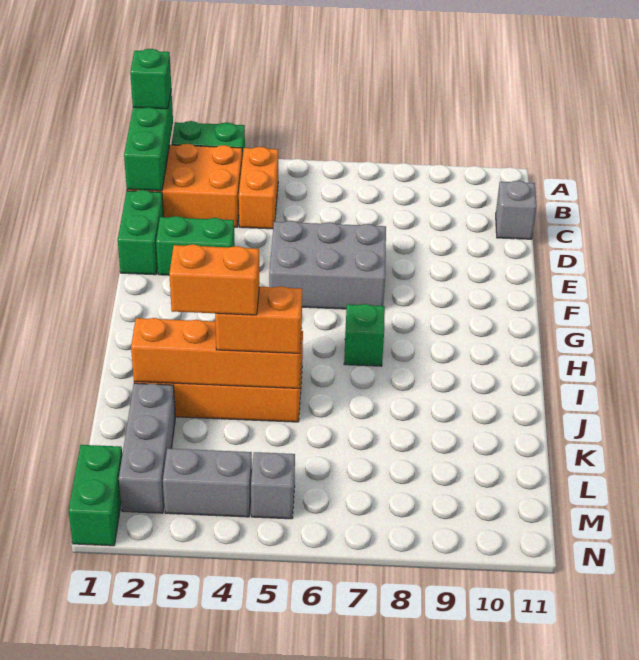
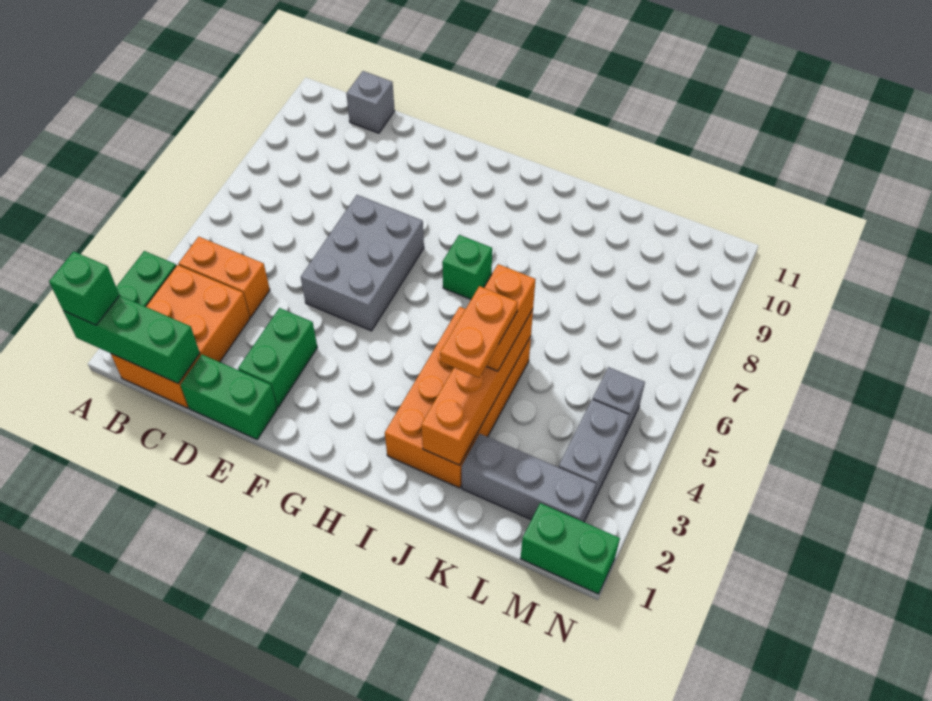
orange brick J3:J4 level 4 -> orange plate J3:J4 level 4

